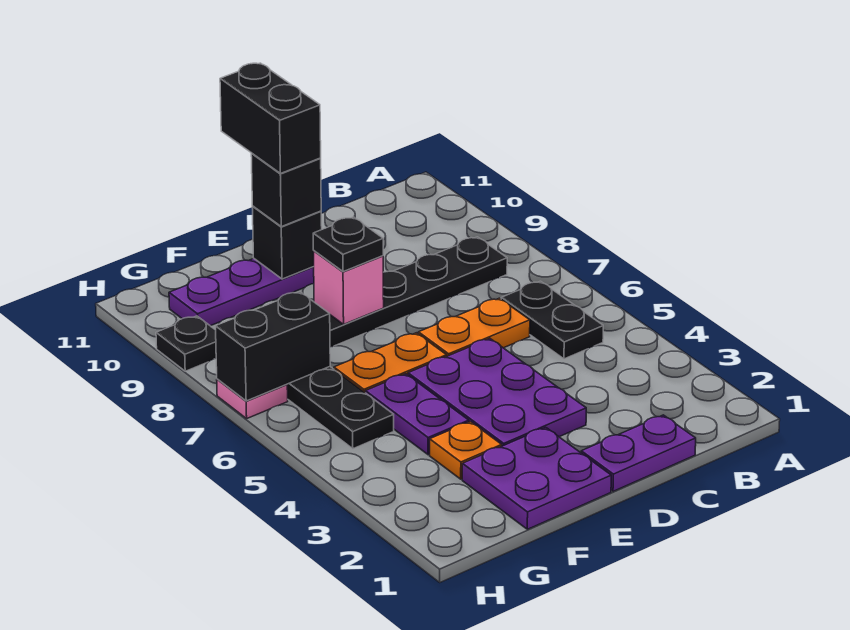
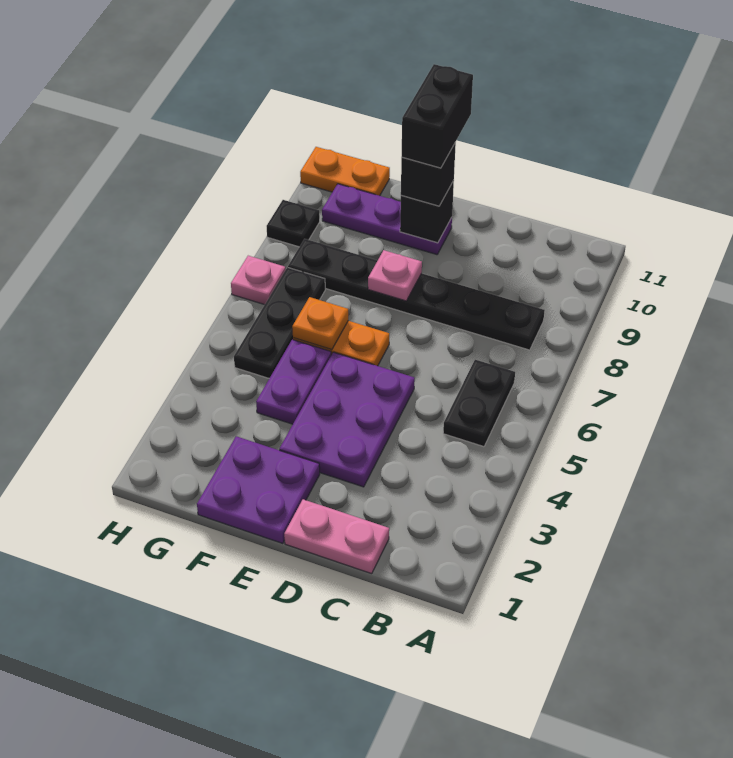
purple plate C1:D1 level 1 -> pink plate C1:D1 level 1
orange plate C6:D6 level 1 -> orange plate G11:H11 level 1
pink brick E8 level 2 -> pink plate E8 level 2
black plate E8 level 3 -> none
orange plate F3 level 1 -> orange plate F6 level 2
black brick G7:H7 level 2 -> none

